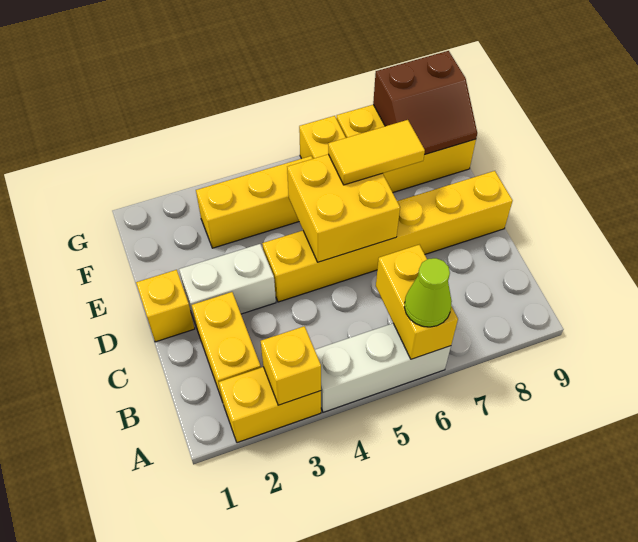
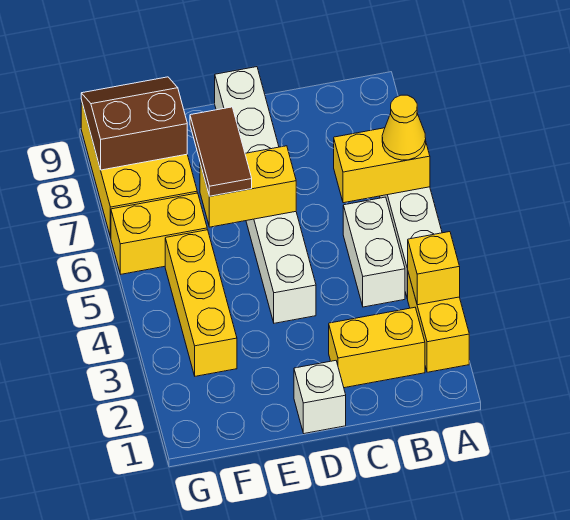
lime cone A6 level 3 -> yellow cone A6 level 3
yellow brick D1 level 1 -> white brick D1 level 1
white brick D2:D3 level 1 -> white brick B4:B5 level 1
yellow brick D4:D9 level 1 -> white brick D4:D9 level 1
yellow brick D5:E6 level 2 -> yellow brick D6:E6 level 2
yellow tile E6:E7 level 3 -> brown tile E6:E7 level 3
brown slope F8:G9 level 2 top G -> brown slope F8:G9 level 2 top 8

